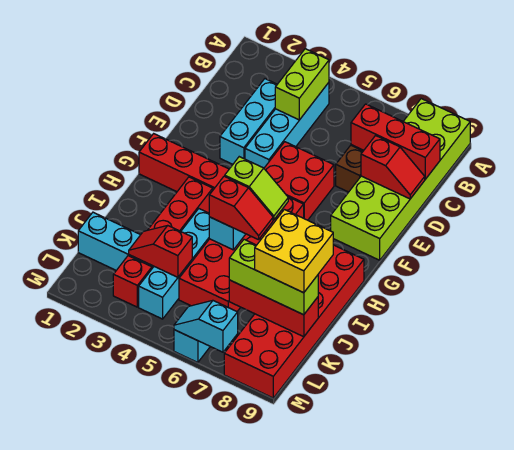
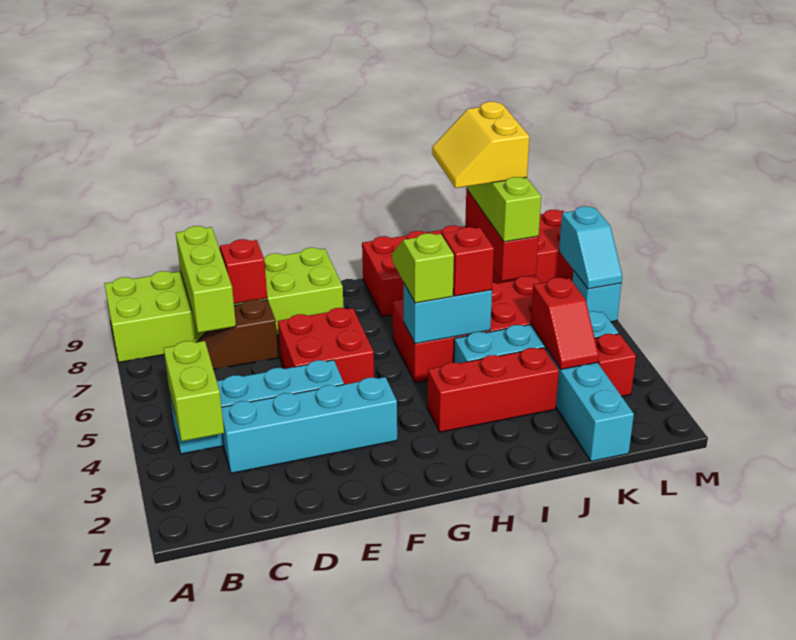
lime brick B4:C4 level 2 -> lime brick B3:B4 level 2
cyan brick C3:E3 level 1 -> cyan brick C3:F3 level 1
red brick C7:C9 level 2 -> lime brick C7:C9 level 2
red brick G1:G6 level 1 -> none
yellow brick J8:K9 level 4 -> yellow slope J8:K9 level 4 top K

